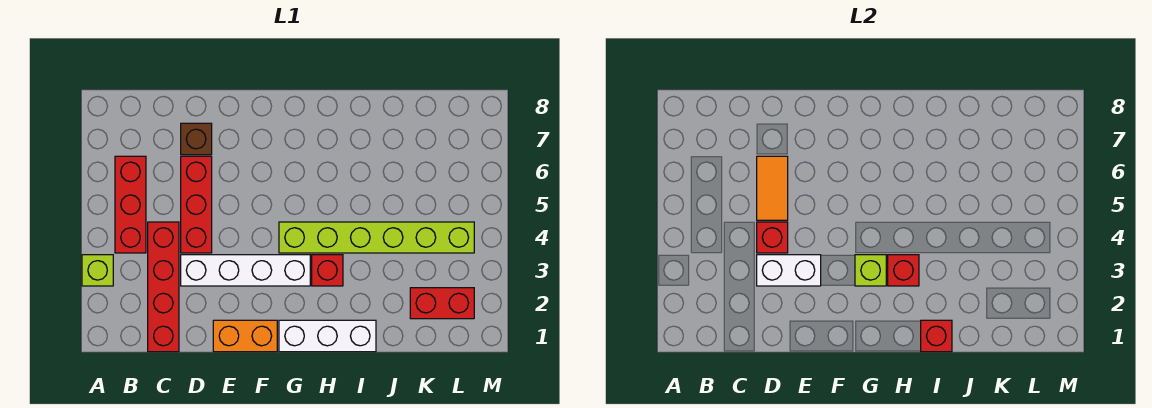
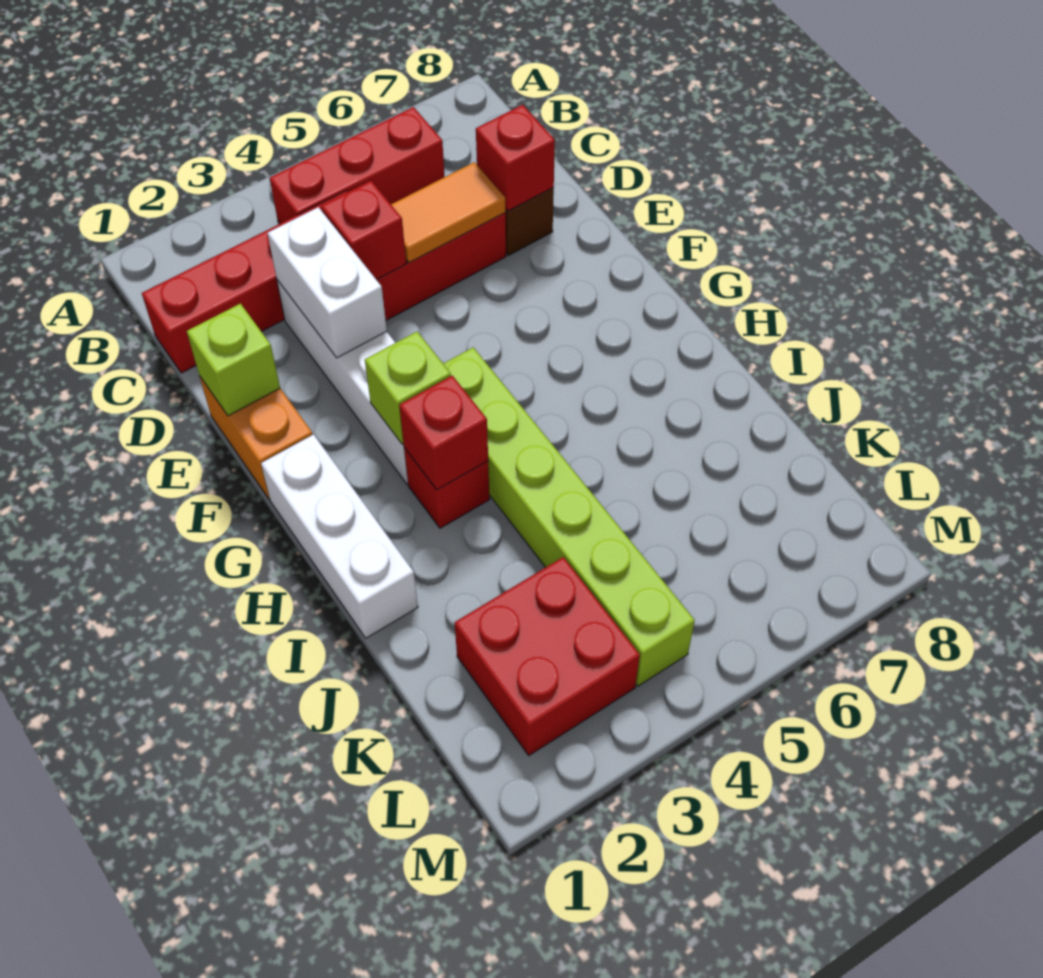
lime brick A3 level 1 -> lime brick E1 level 2
red brick I1 level 2 -> red brick D7 level 2
red brick K2:L2 level 1 -> red brick K2:L3 level 1

